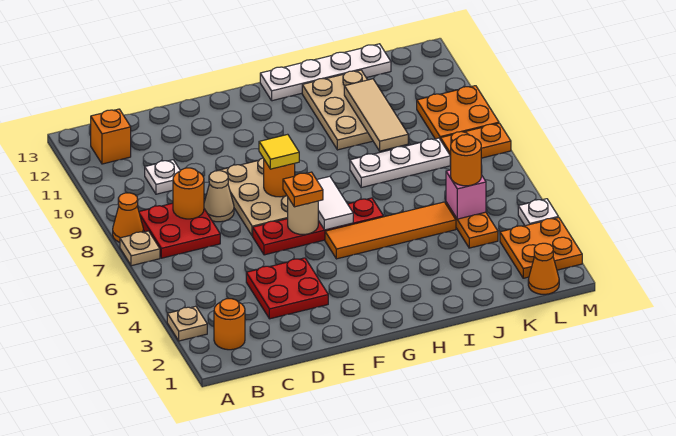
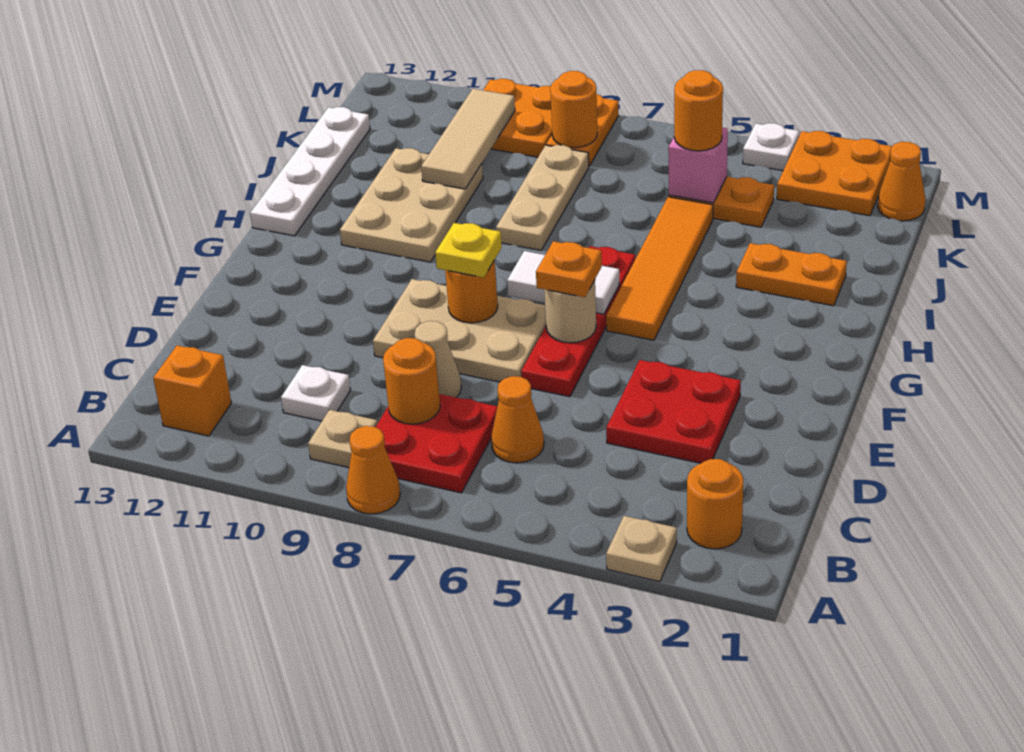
tan plate A7 level 1 -> tan plate B9 level 1
none -> orange cone C6 level 1
yellow tile F8 level 3 -> yellow plate F8 level 3
none -> orange plate I2:I3 level 1
white plate I8:K8 level 1 -> tan plate I8:K8 level 1
tan plate I10:J12 level 1 -> tan plate H10:J11 level 1
tan tile J9:J11 level 2 -> tan tile J10:L10 level 2
none -> orange round brick L8 level 2

